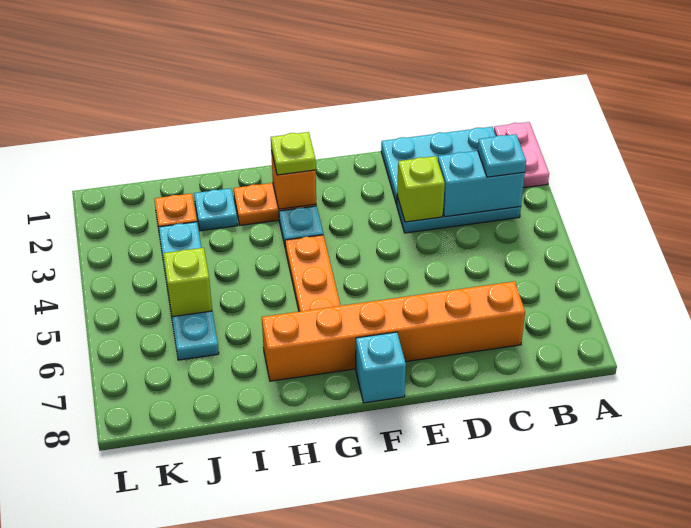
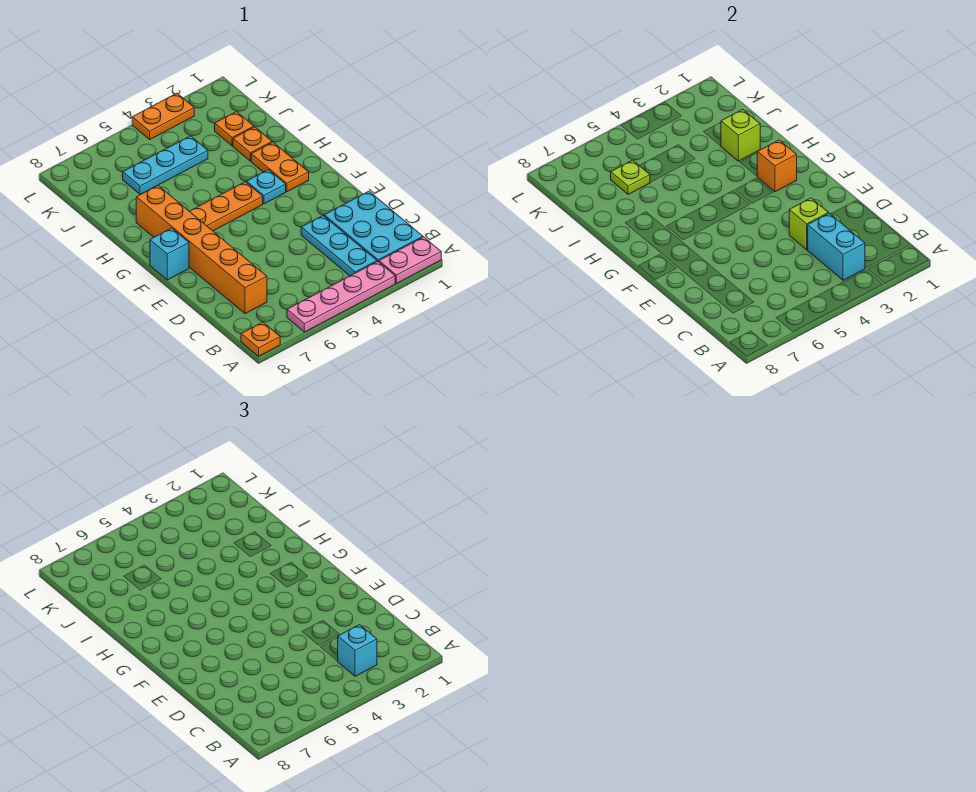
none -> pink plate A3:A6 level 1
none -> orange plate A8 level 1
cyan plate B3 level 3 -> cyan brick B3 level 3
lime plate G2 level 3 -> lime plate J6 level 2
cyan plate I2 level 1 -> orange plate I2 level 1
cyan plate J3:J6 level 1 -> cyan plate J4:J6 level 1
lime brick J5 level 2 -> lime brick I2 level 2
none -> orange plate L3:L4 level 1

